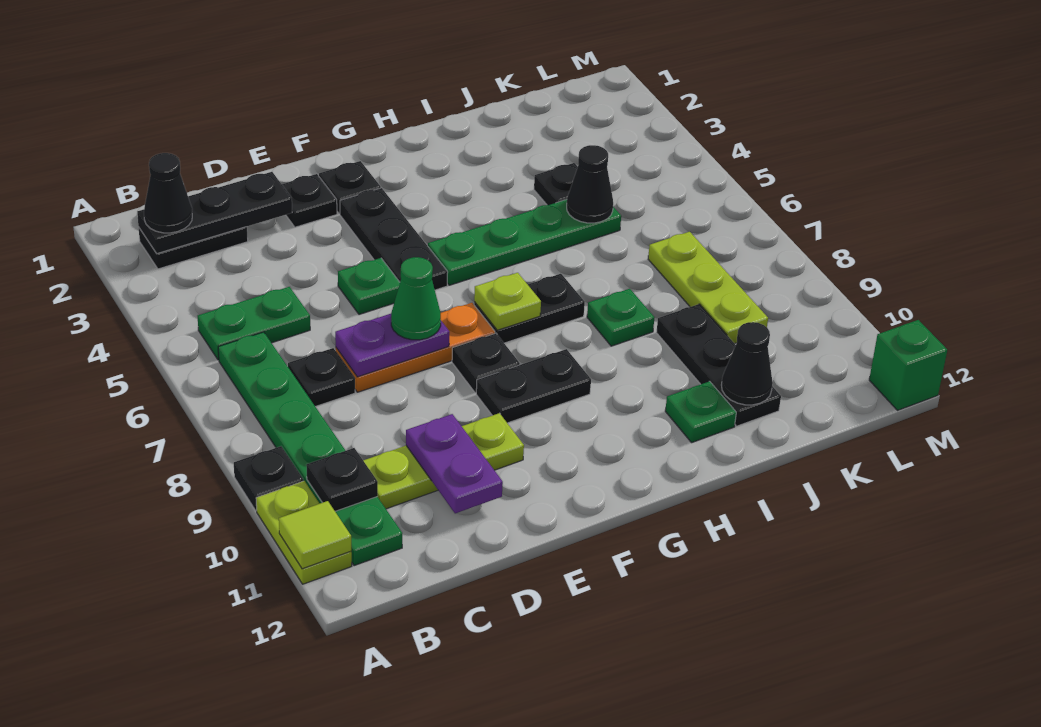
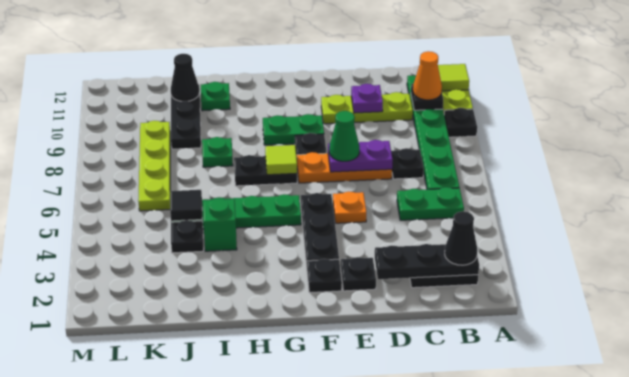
none -> orange cone B10 level 3
purple plate D10:D11 level 2 -> purple plate D10 level 2
green plate E5 level 1 -> orange plate E5 level 1
black plate F9:G9 level 1 -> green plate F9:G9 level 1
lime plate G7 level 2 -> lime tile G7 level 2
black cone J5 level 2 -> black tile J5 level 2
lime plate K7:K9 level 1 -> lime plate K6:K9 level 1
green brick M12 level 1 -> green brick I4 level 1

